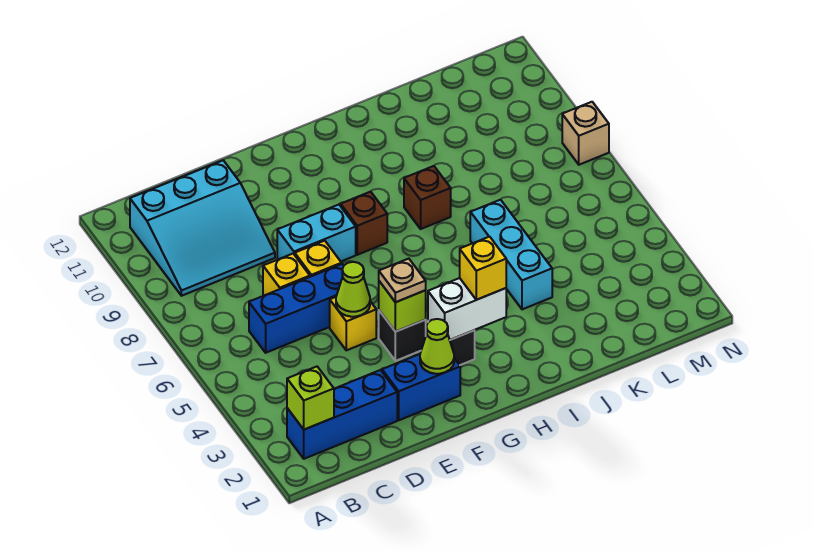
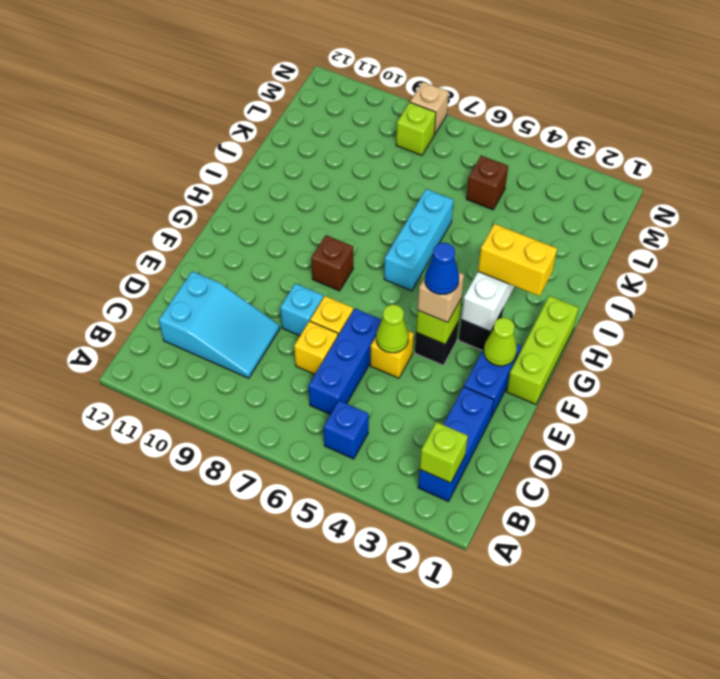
none -> blue brick B5 level 1
cyan slope B9:D11 level 1 top 11 -> cyan slope C9:D11 level 1 top 11
cyan brick E8:F8 level 1 -> cyan brick E8 level 1
none -> lime brick F1:H1 level 1
tan plate F4 level 3 -> tan brick F4 level 3
none -> blue cone F4 level 4
yellow brick H3 level 3 -> yellow brick H2:H3 level 3
brown brick I8 level 1 -> brown brick L5 level 1
cyan brick J4:J6 level 1 -> cyan brick H6:J6 level 1
none -> lime brick M8 level 1

